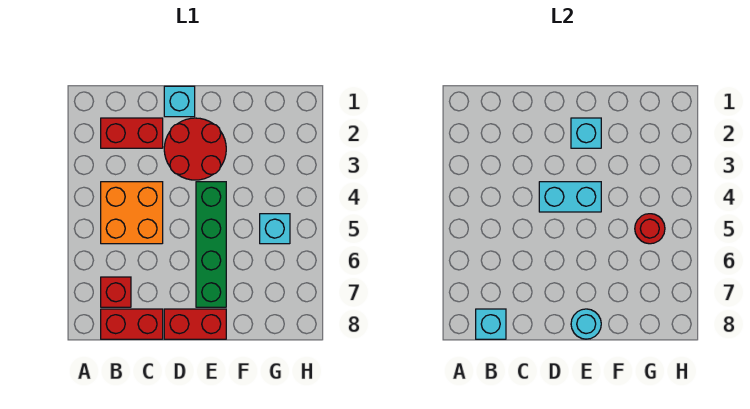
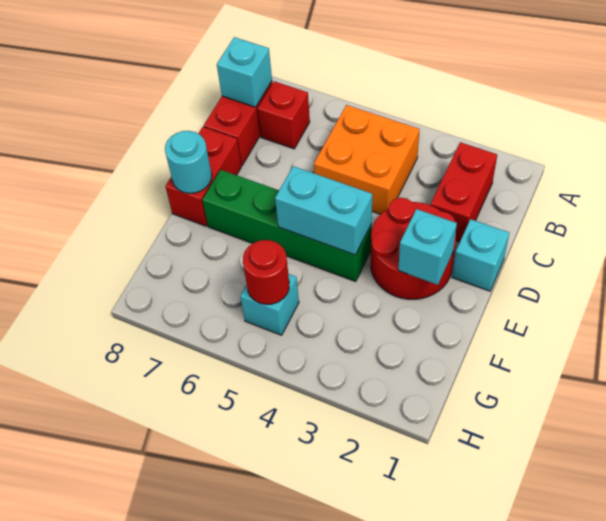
cyan brick D4:E4 level 2 -> cyan brick E4:E5 level 2

